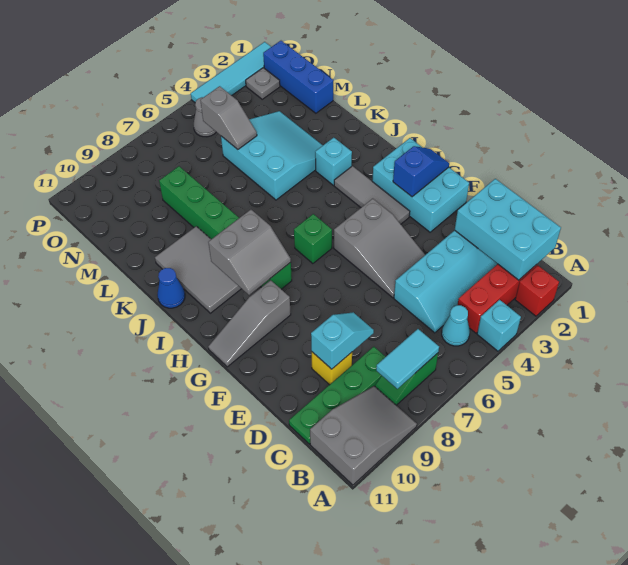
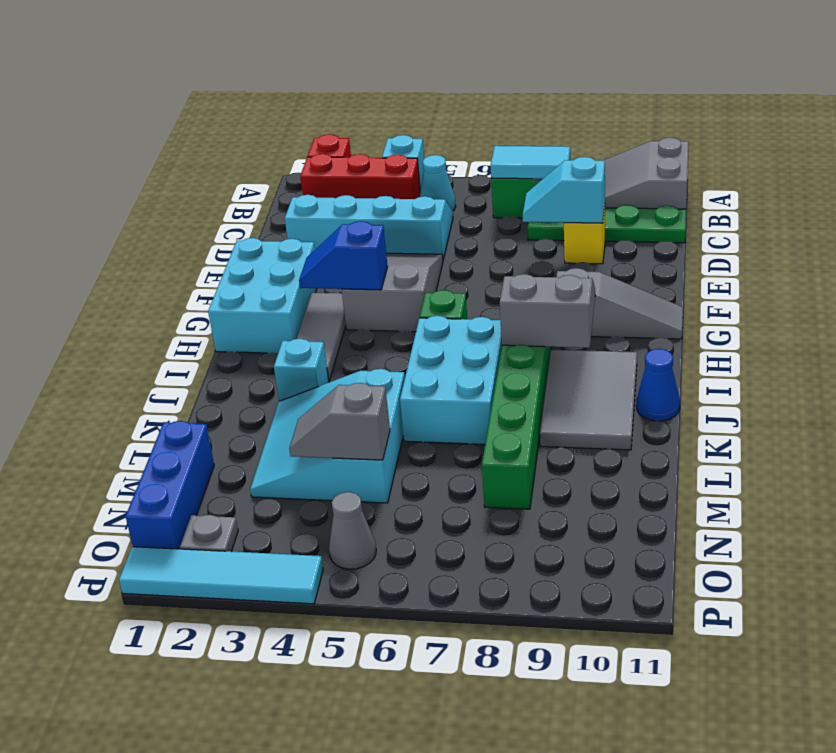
cyan brick B1:D2 level 2 -> cyan brick I6:K7 level 1
blue slope G1:G2 level 2 top 2 -> blue slope G3:G4 level 2 top 4
grey slope M5:N5 level 2 top N -> grey slope M4:M5 level 2 top 5

